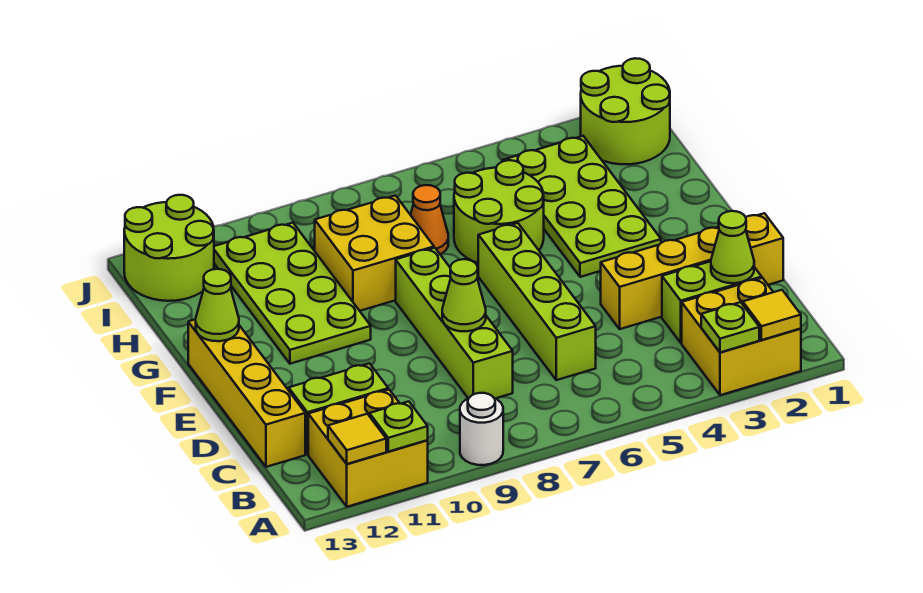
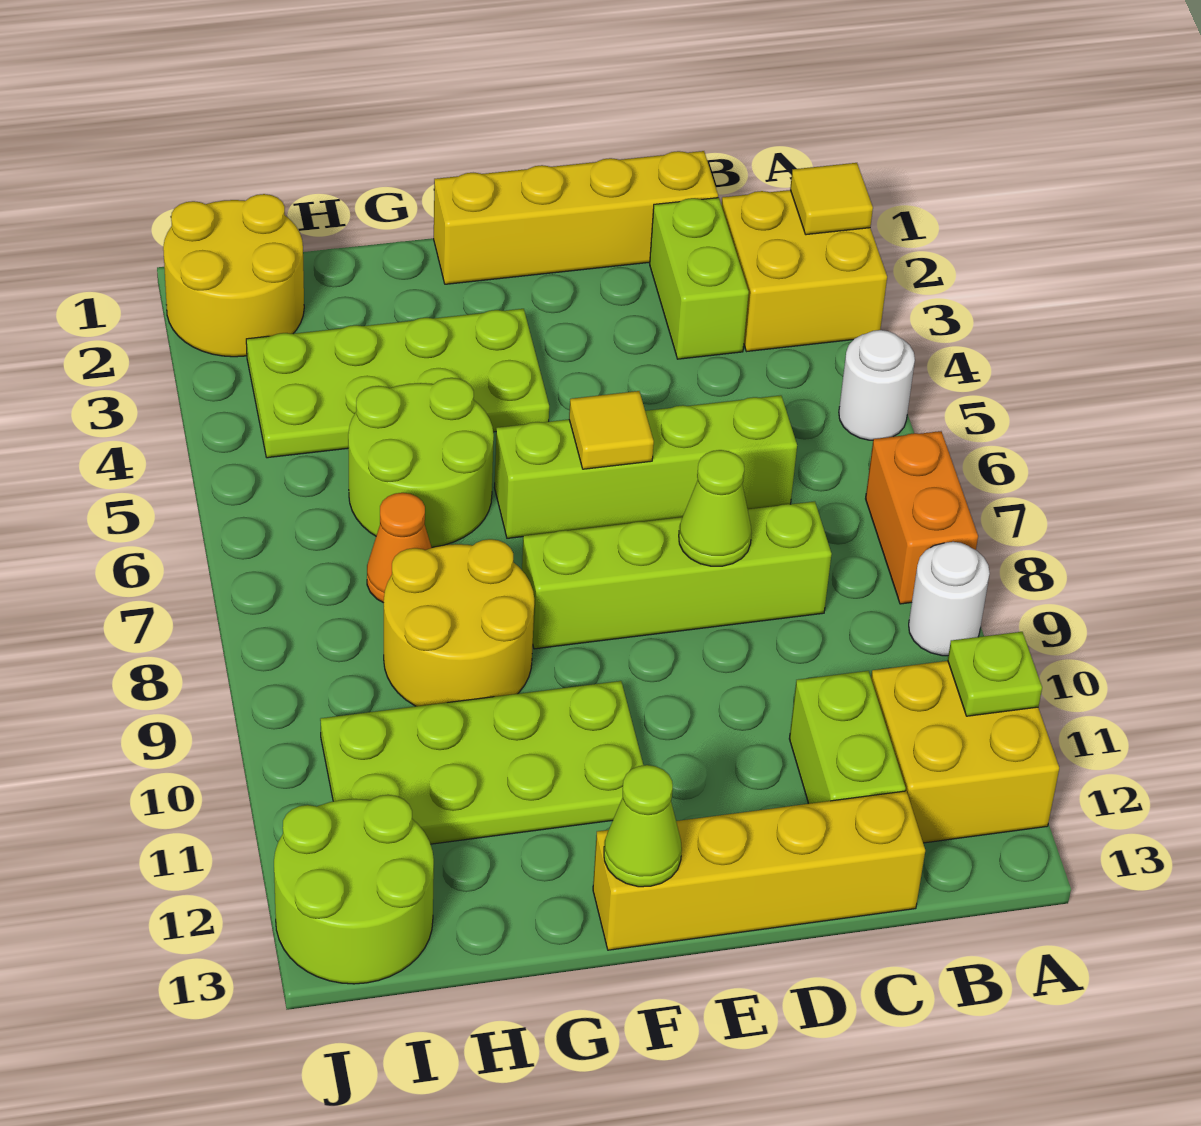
lime plate A3 level 2 -> none
none -> white round brick A5 level 1
none -> orange brick A7:A8 level 1
yellow tile A12 level 2 -> yellow tile E6 level 2
lime cone C2 level 2 -> none
yellow brick D1:D4 level 1 -> yellow brick C1:F1 level 1
yellow brick G8:H9 level 1 -> yellow round brick G8:H9 level 1
lime round brick I1:J2 level 1 -> yellow round brick I1:J2 level 1

